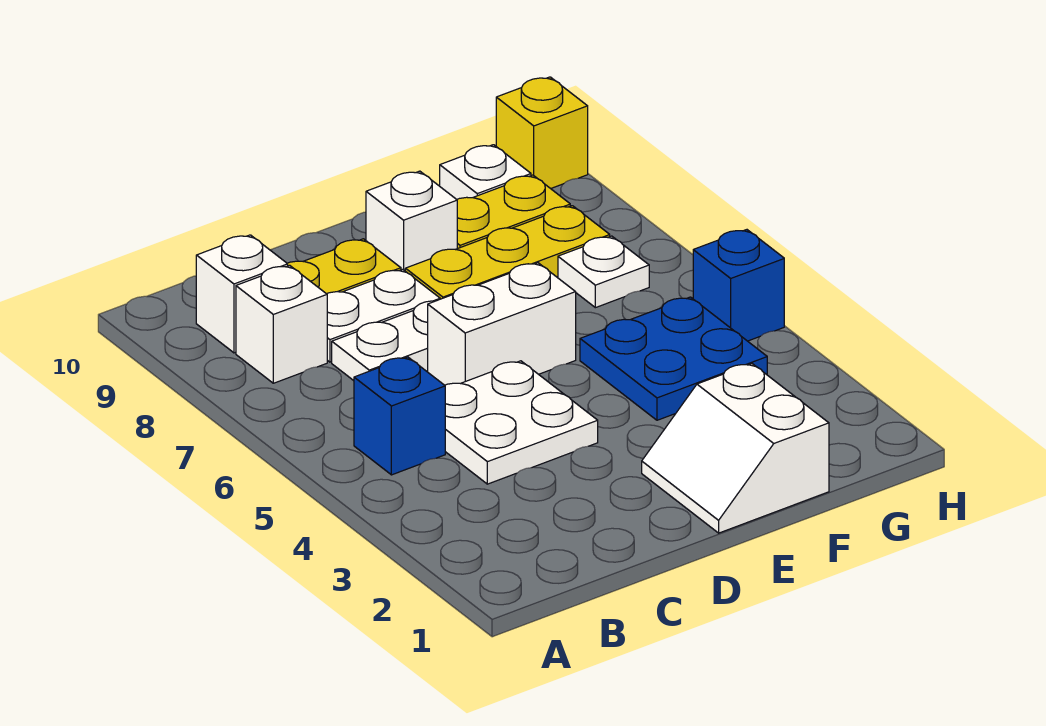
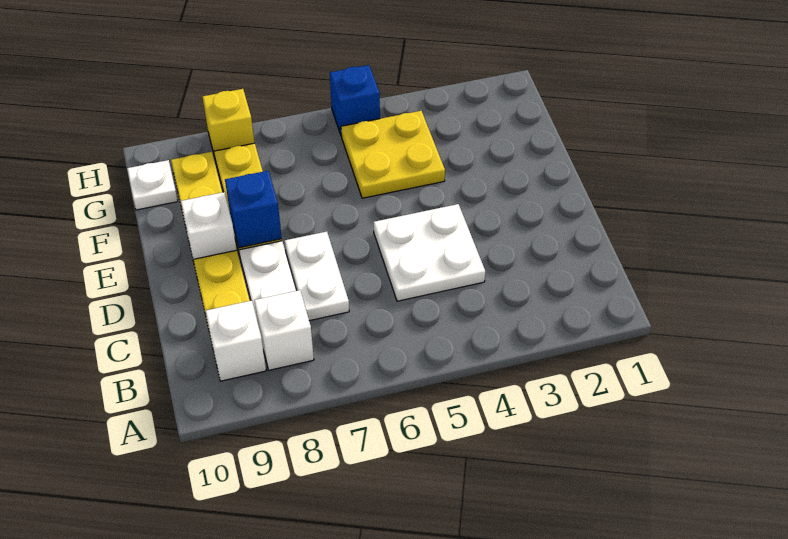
blue brick B5 level 1 -> blue brick E8 level 2
white brick D6:E6 level 1 -> none
white slope E1:F2 level 1 top F -> none
blue plate F4:G5 level 1 -> yellow plate F4:G5 level 1
white plate G7 level 1 -> none
yellow brick H10 level 1 -> yellow brick H8 level 1

